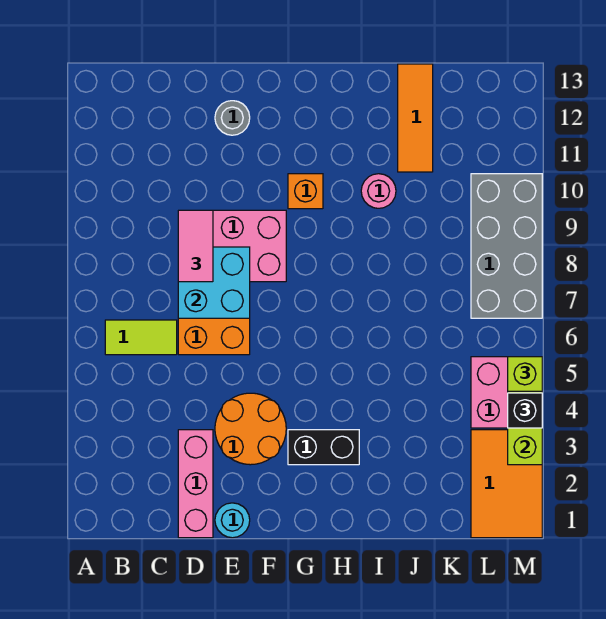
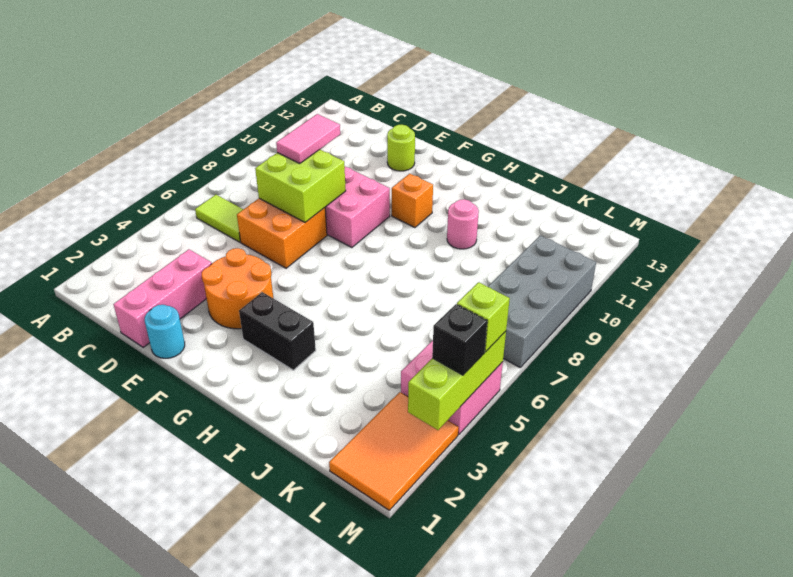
cyan brick D7:E8 level 2 -> lime brick D7:E8 level 2
grey round brick E12 level 1 -> lime round brick E12 level 1
orange tile J11:J13 level 1 -> none

